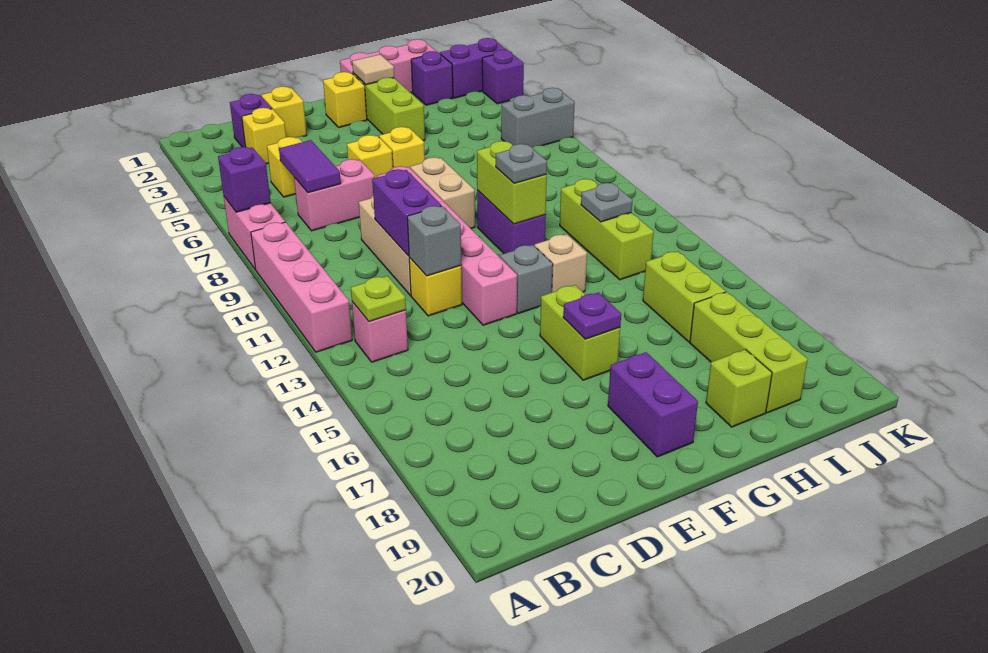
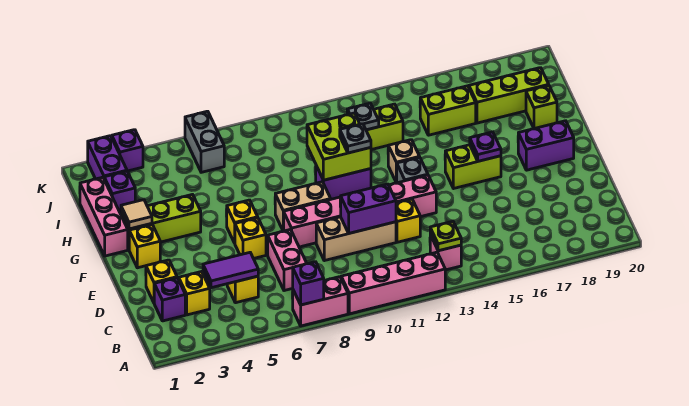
purple tile C6:C7 level 2 -> purple tile C4:C5 level 2
grey brick D12 level 2 -> none
lime brick G10:G11 level 2 -> lime brick G10:H11 level 2

